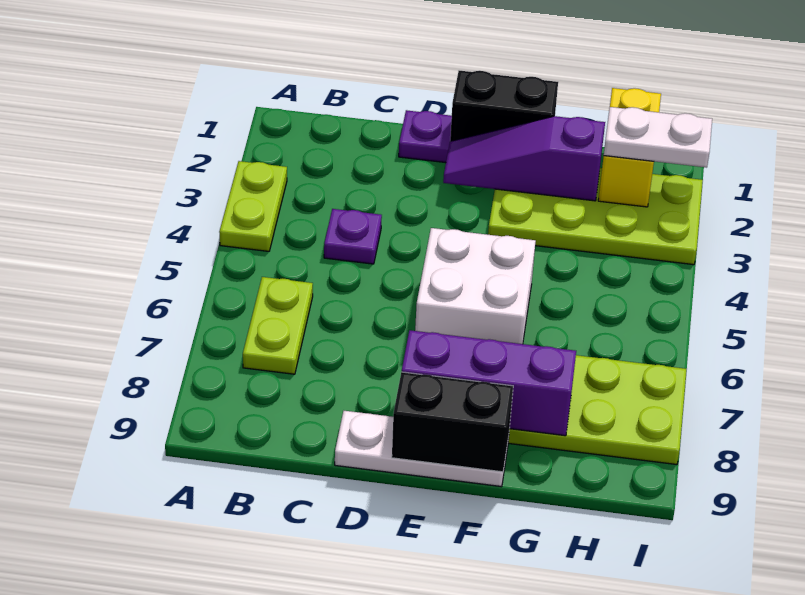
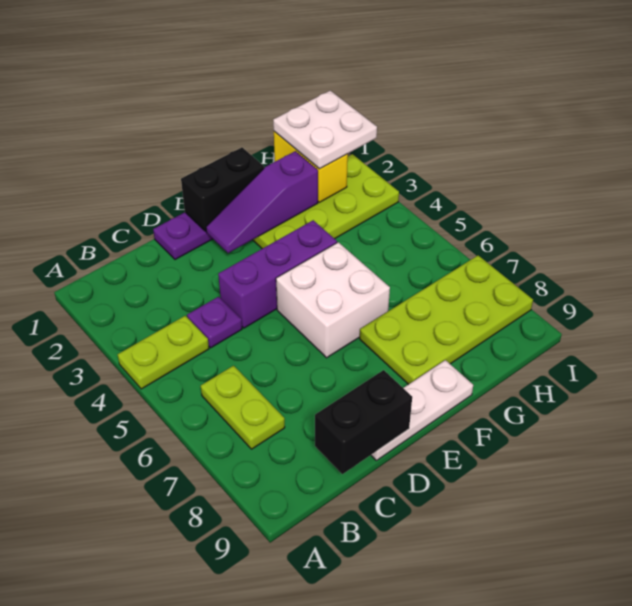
lime plate A3:A4 level 1 -> lime plate A4:B4 level 1
purple brick E8:G8 level 2 -> purple brick D4:F4 level 1
black brick E9:F9 level 2 -> black brick C9:D9 level 2
white plate H2:I2 level 3 -> white plate H1:I2 level 3

